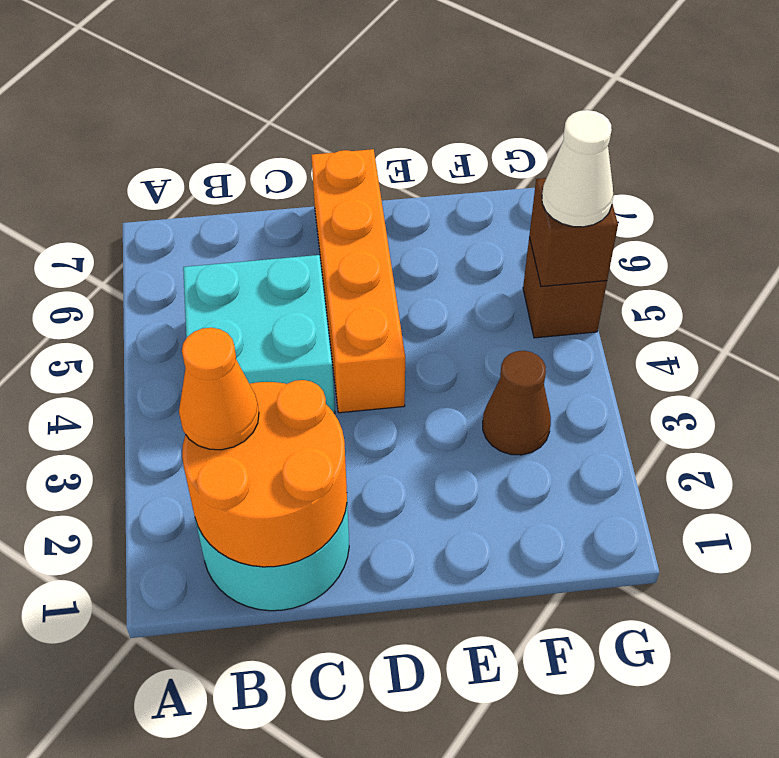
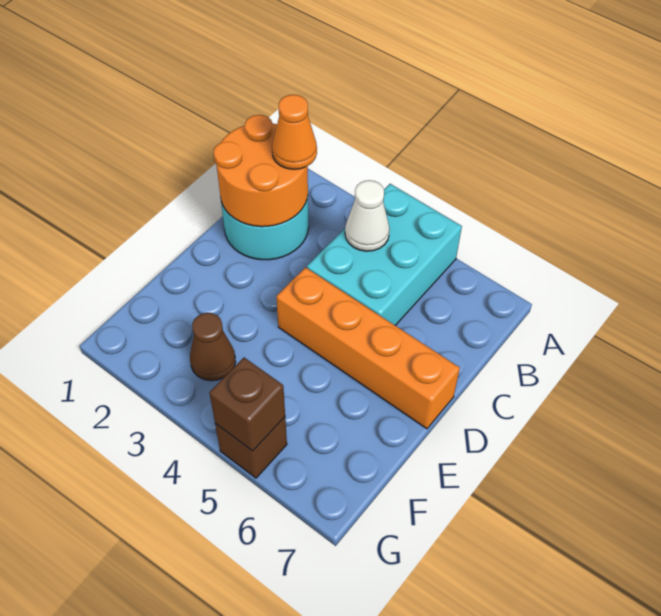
cyan brick B4:C5 level 1 -> cyan brick A4:C5 level 1
white cone G5 level 3 -> white cone B4 level 2

